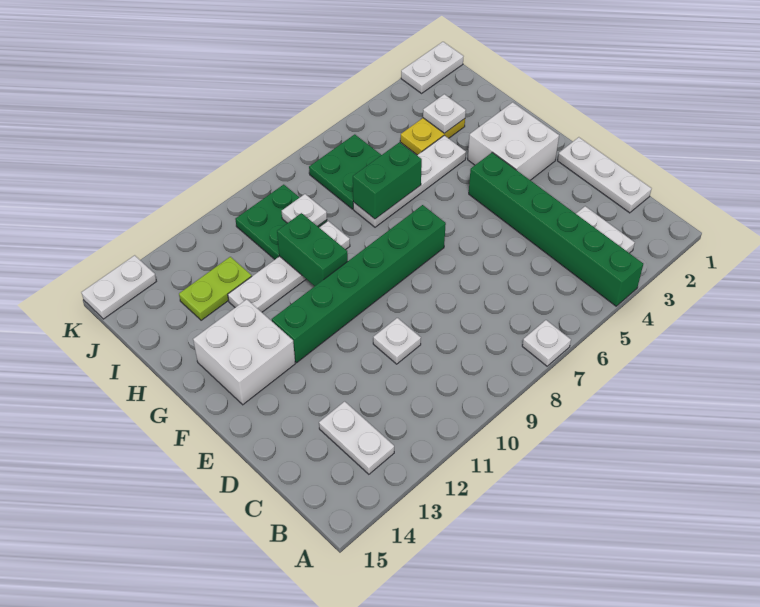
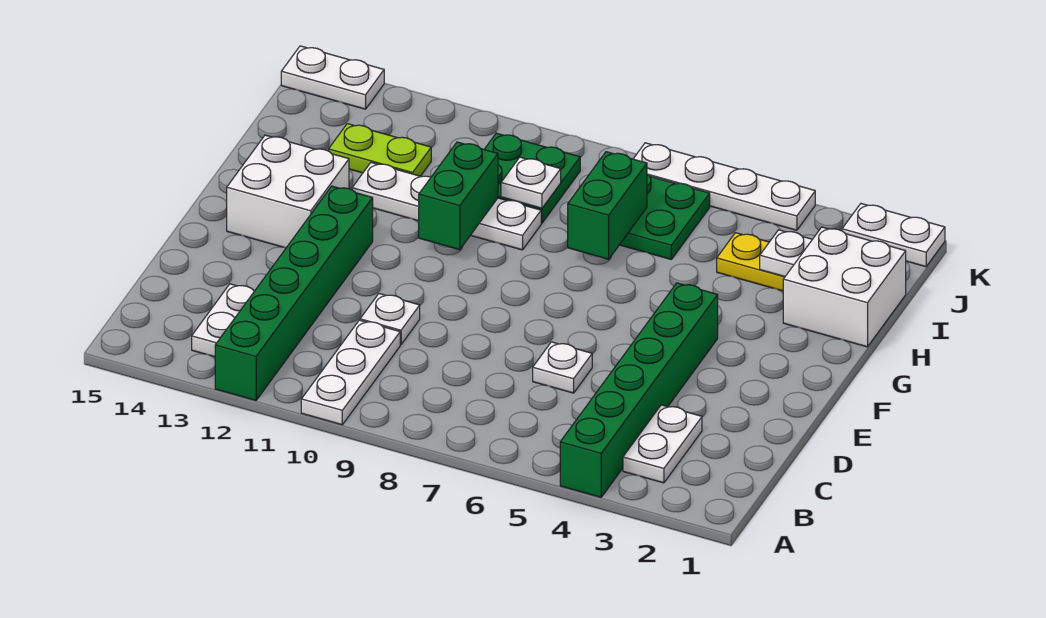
white plate A7 level 1 -> white plate D6 level 1
white plate C1:E1 level 1 -> white plate A10:C10 level 1
white brick F2:G3 level 1 -> white brick H1:I2 level 1
green brick F7:F12 level 1 -> green brick A12:F12 level 1
white plate H4:H7 level 1 -> white plate K4:K7 level 1
green brick H6:H7 level 2 -> green brick H7:I7 level 2

